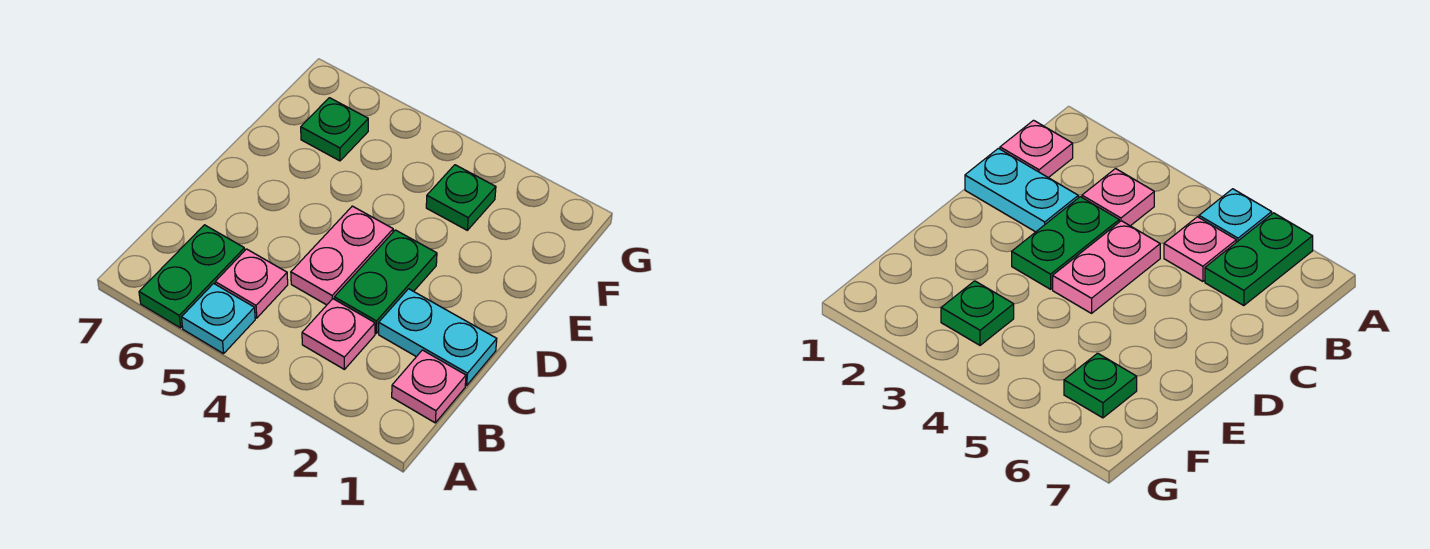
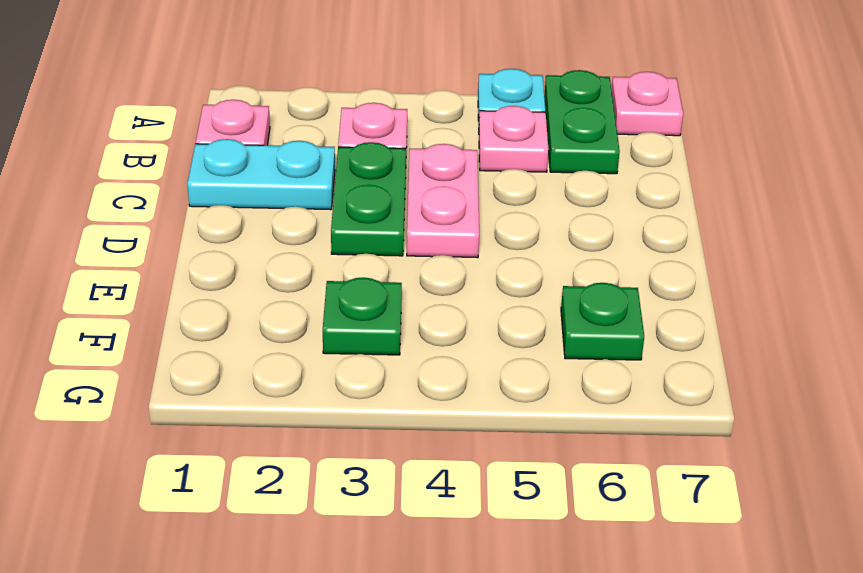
none -> pink plate A7 level 1

